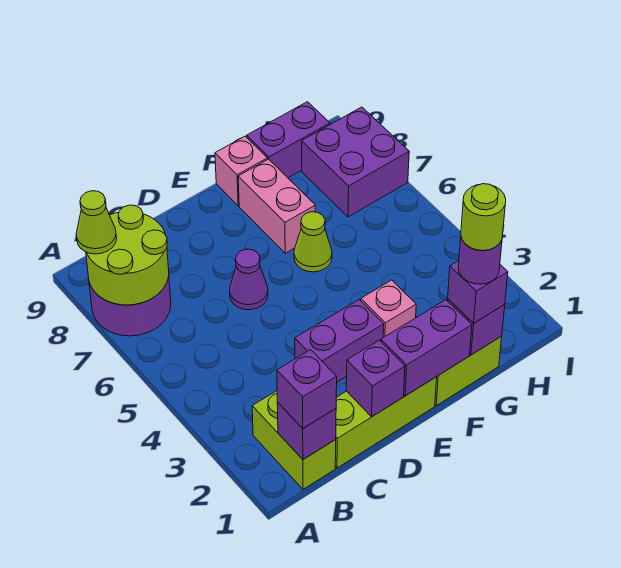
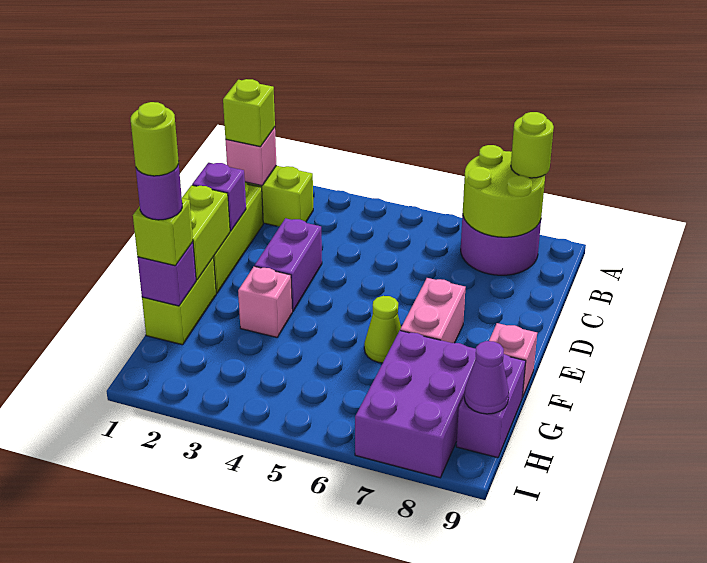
lime cone A8 level 3 -> lime round brick A8 level 3
purple brick B1 level 2 -> pink brick B1 level 2
purple brick B1 level 3 -> lime brick B1 level 3
purple cone D6 level 1 -> purple cone H9 level 2
purple brick E1:F1 level 2 -> lime brick E1:F1 level 2
pink brick F7:F8 level 1 -> pink brick E7:F7 level 1
purple brick G1 level 3 -> lime brick G1 level 3
purple brick H7:I8 level 1 -> purple brick G7:I8 level 1

